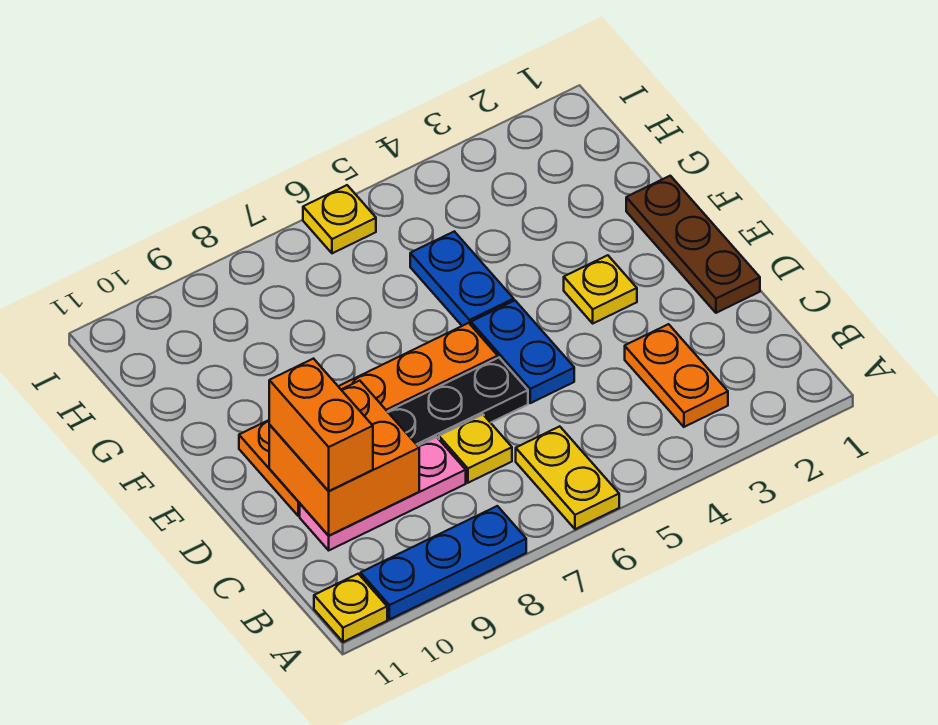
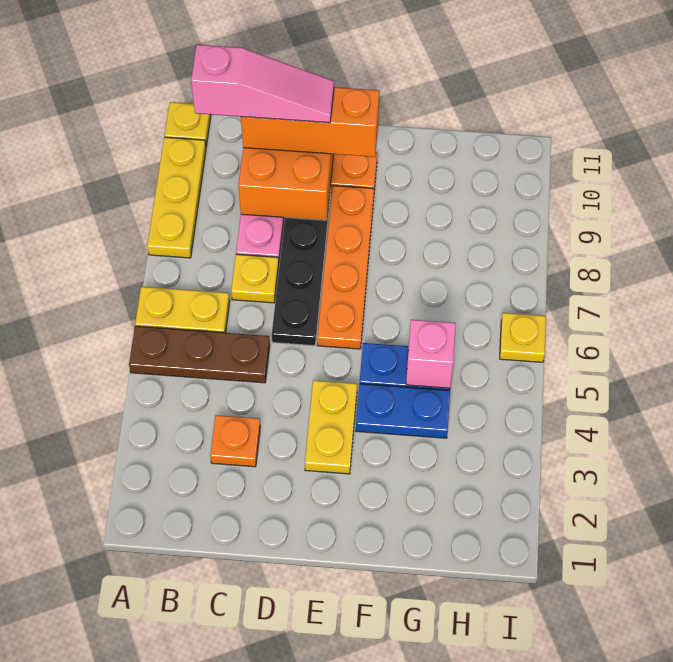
blue plate A8:A10 level 1 -> yellow plate A8:A10 level 1
orange plate B3:C3 level 1 -> orange plate C3 level 1
none -> pink slope B10:D10 level 4 top B
orange brick C10:D10 level 3 -> orange brick C10:E10 level 3
brown plate D1:F1 level 1 -> brown plate A5:C5 level 1
blue plate D5:E5 level 1 -> blue plate F4:G4 level 1
yellow plate E3 level 1 -> yellow plate E3:E4 level 1
none -> pink brick G5 level 2

